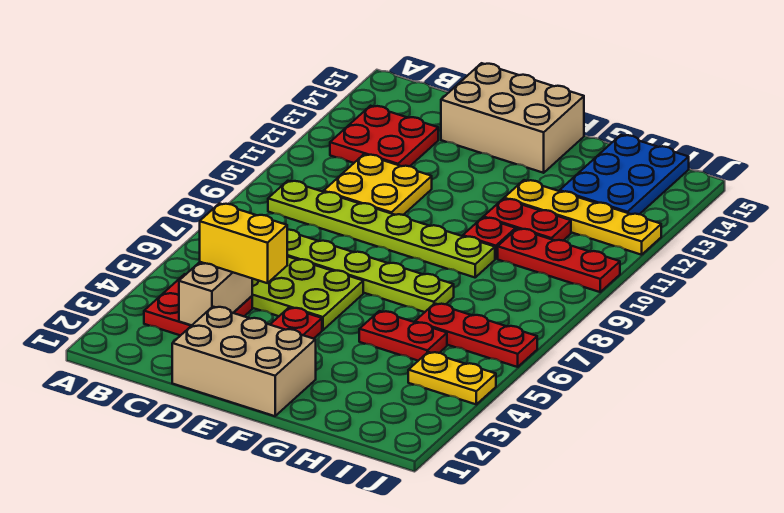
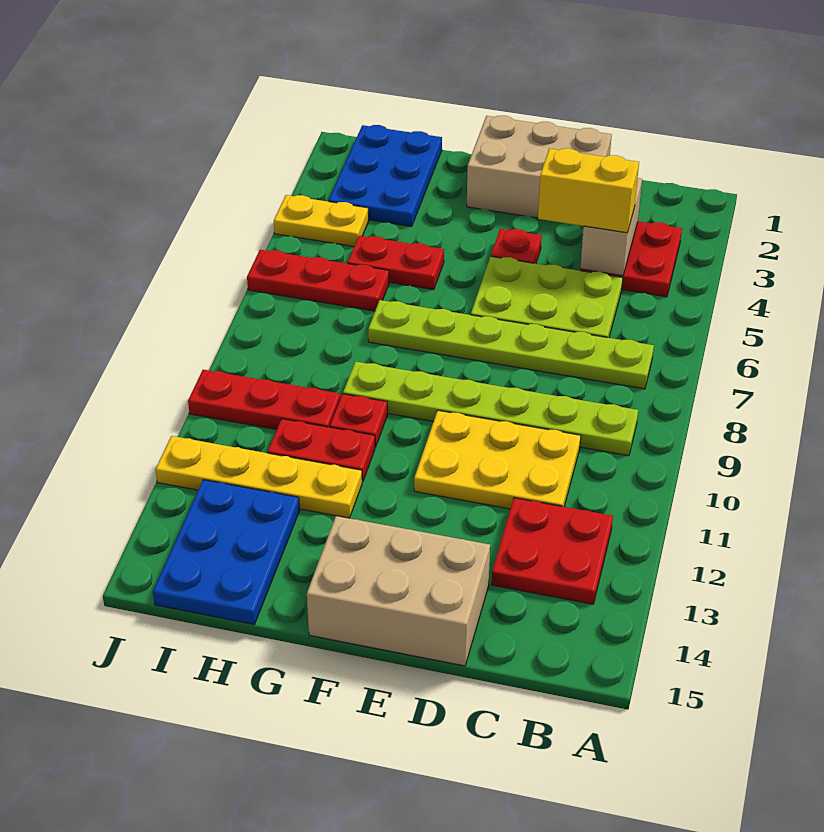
yellow plate C10:D11 level 1 -> yellow plate C10:E11 level 1
none -> blue plate H1:I3 level 1

